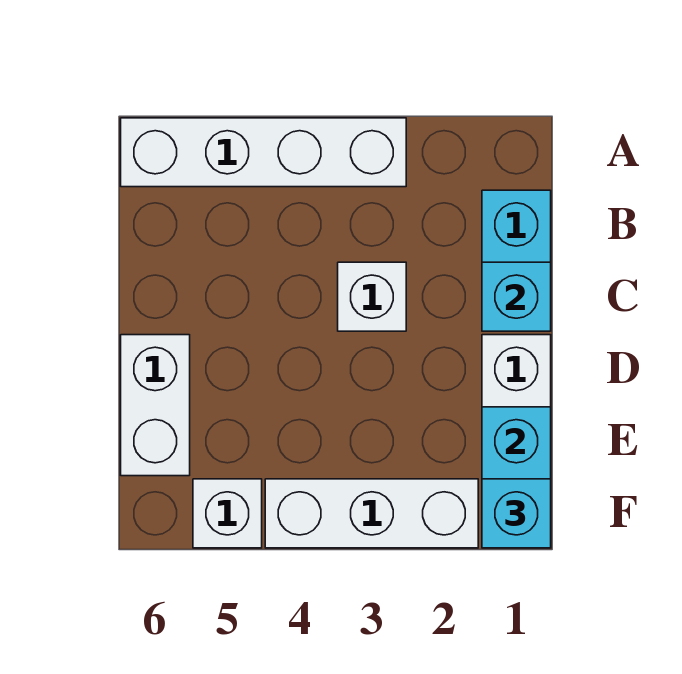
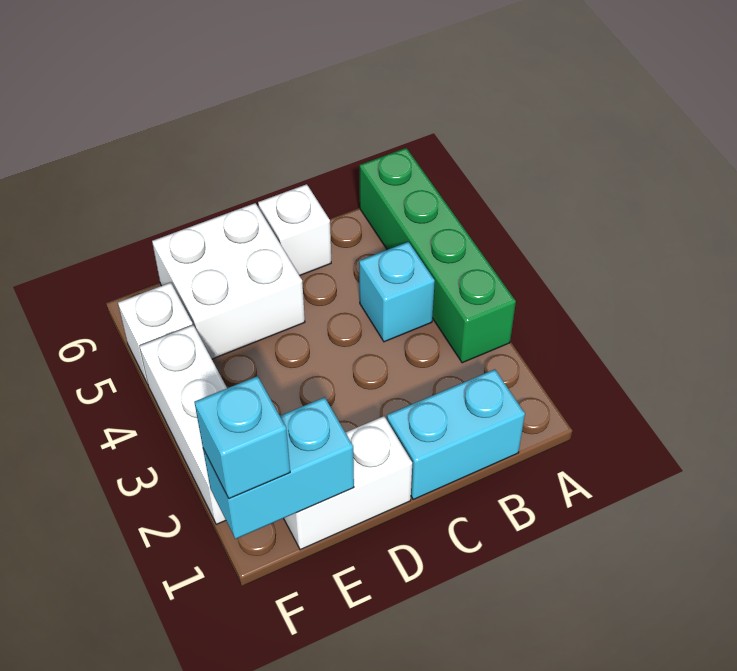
white brick A3:A6 level 1 -> green brick A3:A6 level 1
cyan brick C1 level 2 -> cyan brick B4 level 1
white brick C3 level 1 -> white brick C6 level 1
white brick D6:E6 level 1 -> white brick D5:E6 level 1

